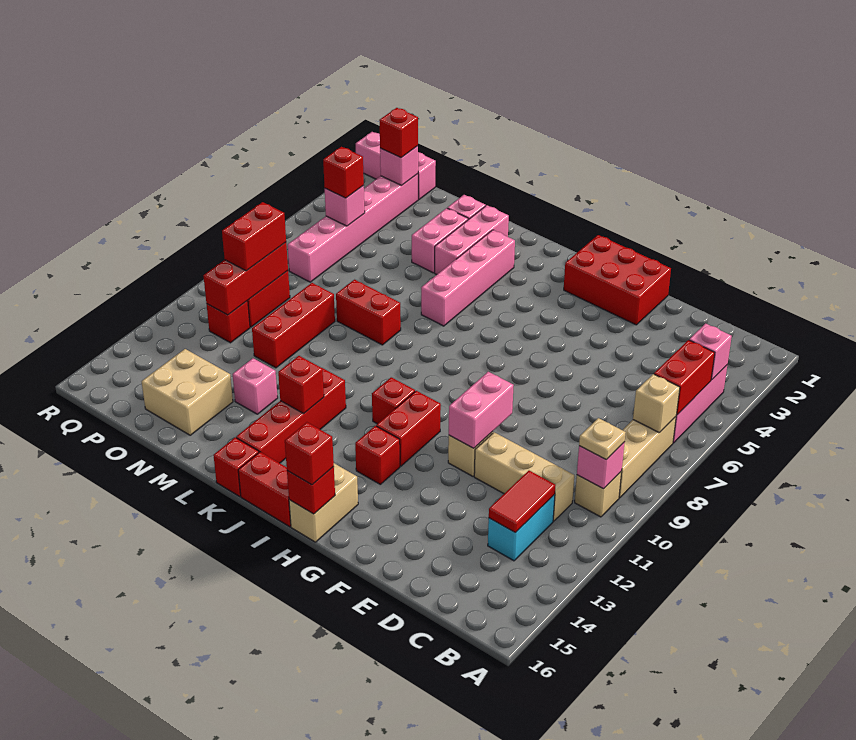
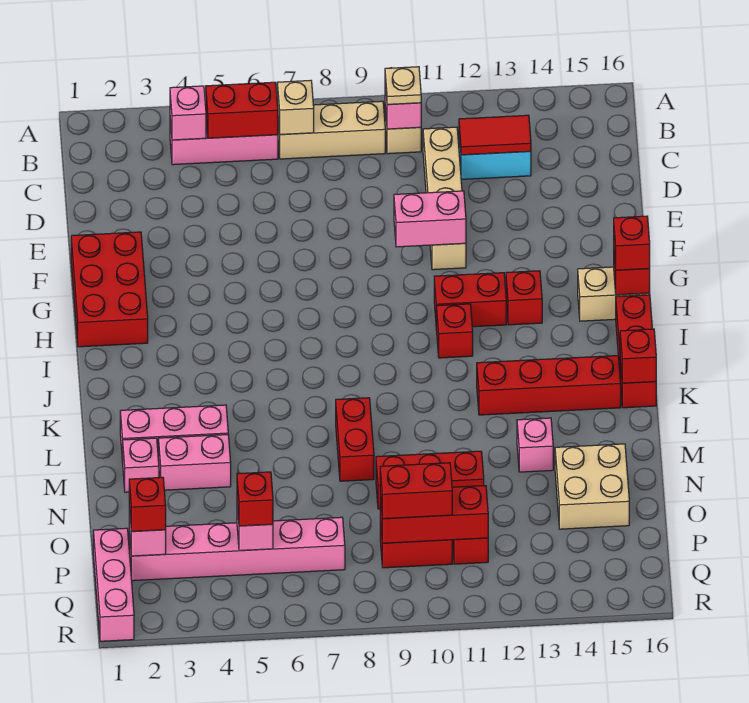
pink brick K3:K6 level 1 -> none
red brick K13 level 2 -> red brick K16 level 2

